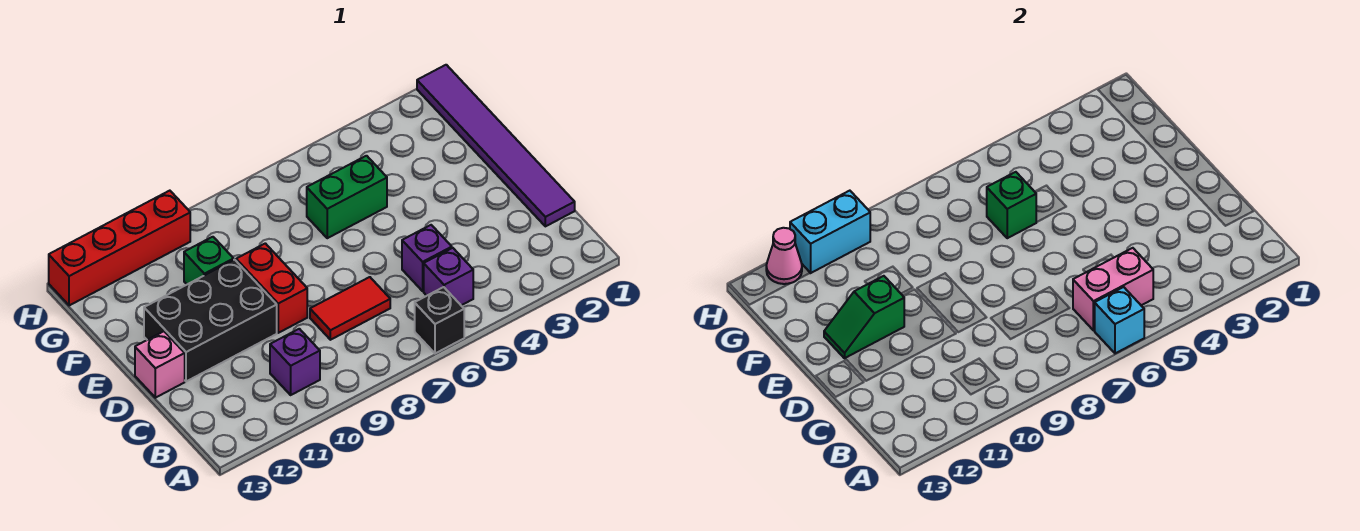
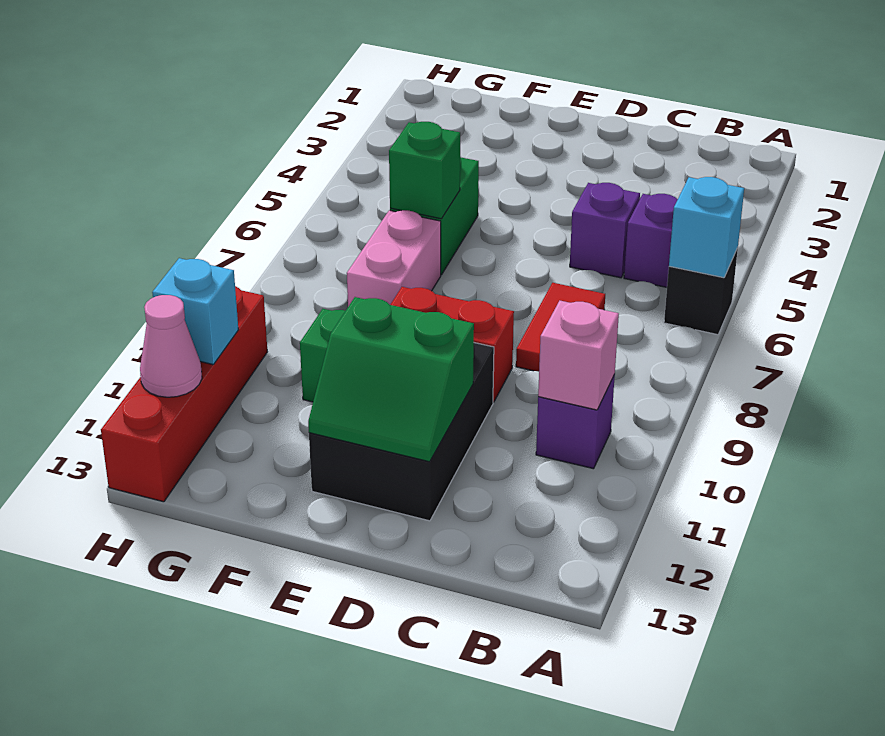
pink brick B5:B6 level 2 -> pink brick F7:F8 level 1
purple tile C1:H1 level 1 -> none
pink brick D13 level 1 -> pink brick B10 level 2
green slope E11:E12 level 2 top 11 -> green slope D11:E12 level 2 top 11
cyan brick H10:H11 level 2 -> cyan brick H11 level 2

